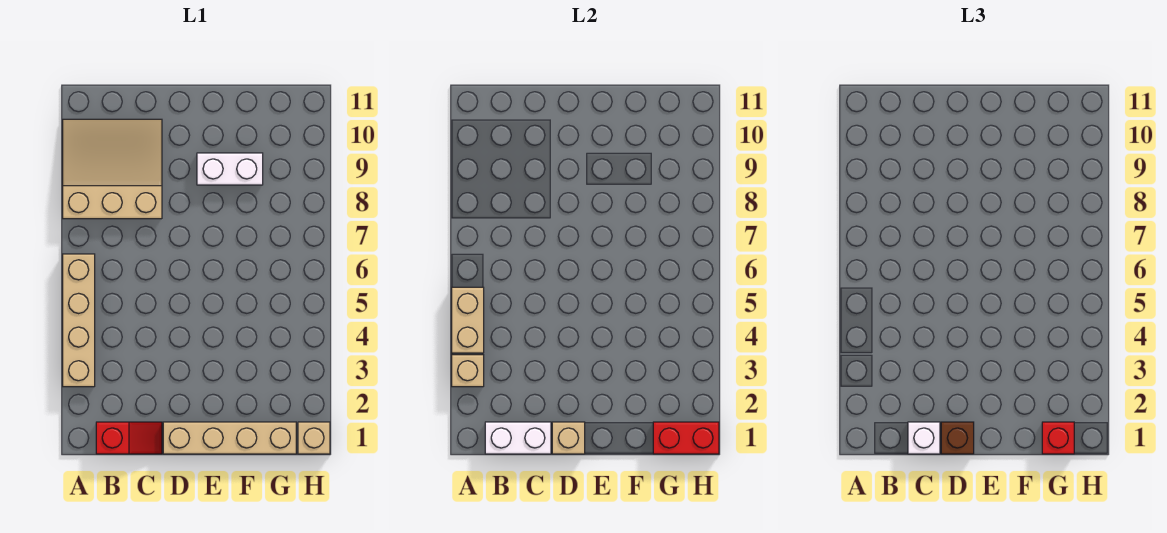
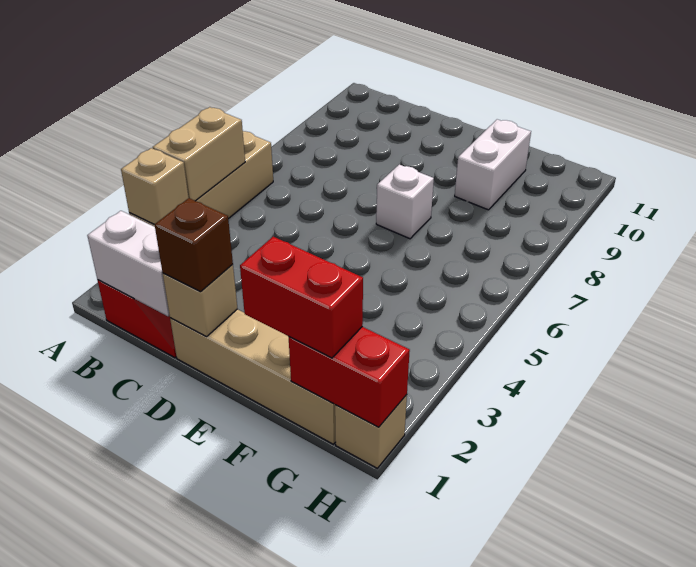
tan slope A8:C10 level 1 top 8 -> none
white brick C1 level 3 -> white brick E7 level 1
white brick E9:F9 level 1 -> white brick F9:F10 level 1
red brick G1 level 3 -> red brick F1:G1 level 3

